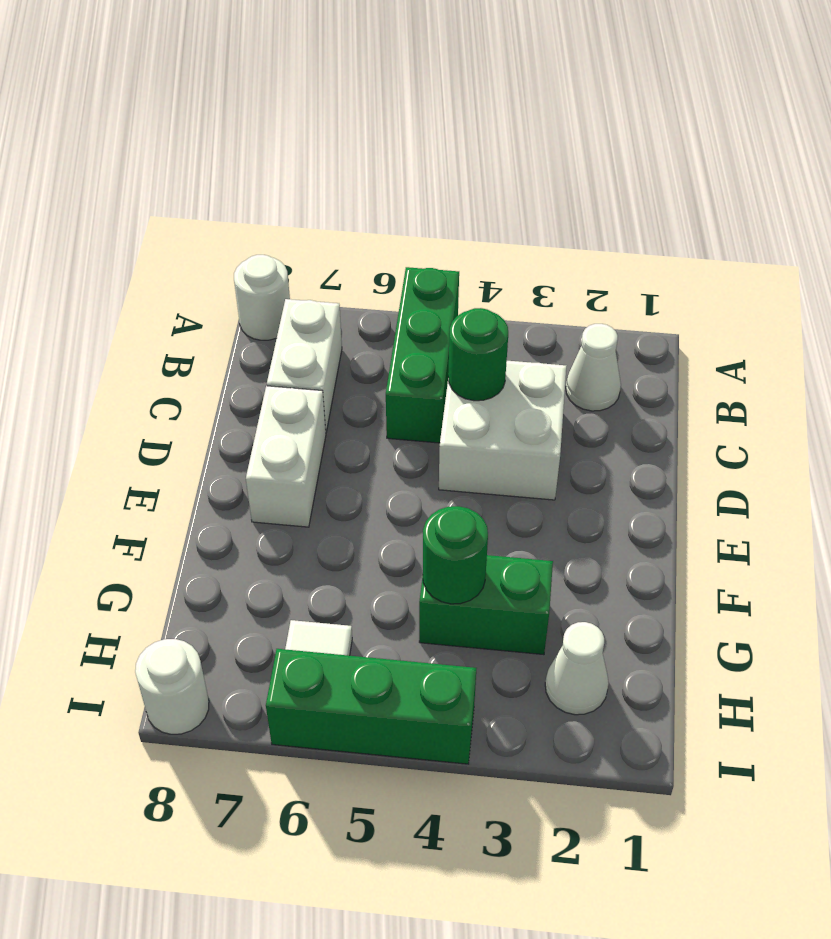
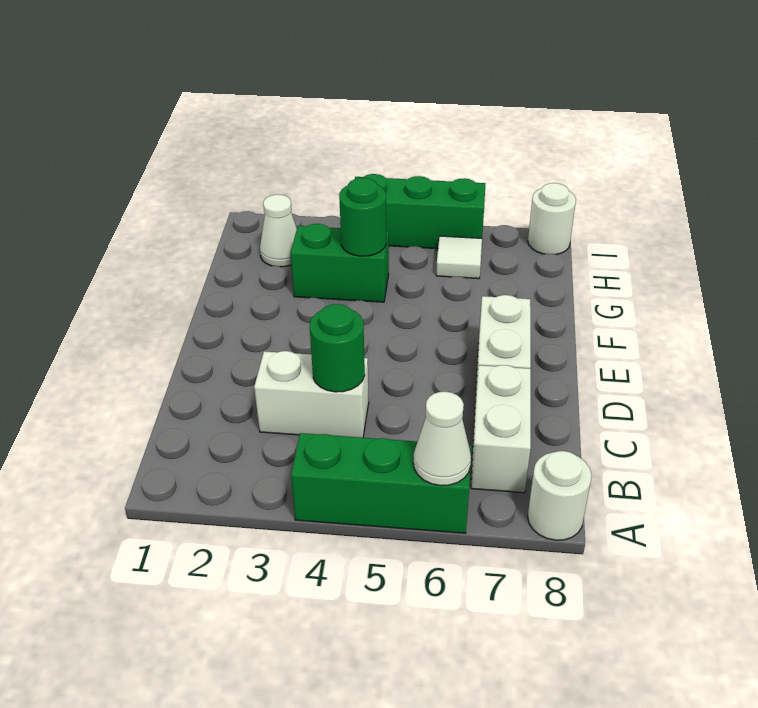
green brick A5:C5 level 1 -> green brick A4:A6 level 1
white cone B2 level 1 -> white cone A6 level 2
white brick C3:D4 level 1 -> white brick C3:C4 level 1

